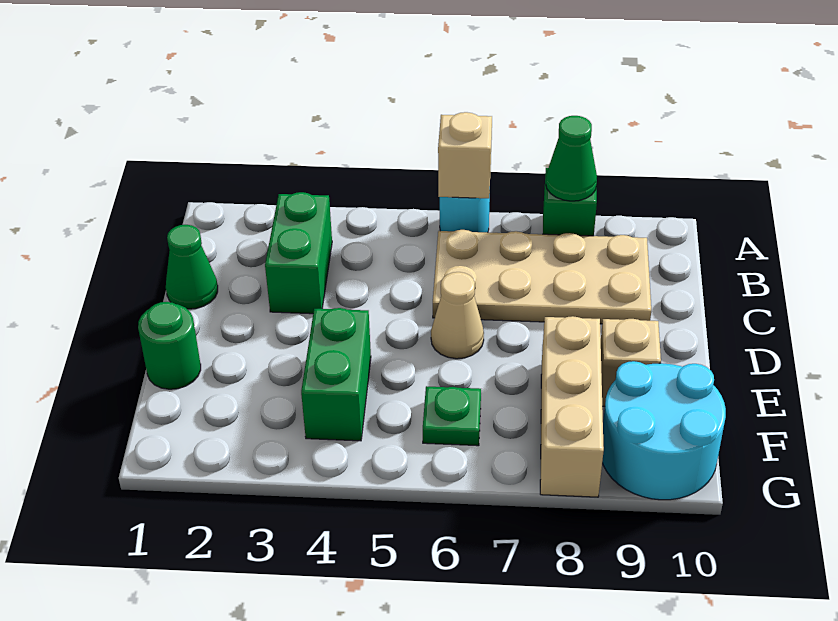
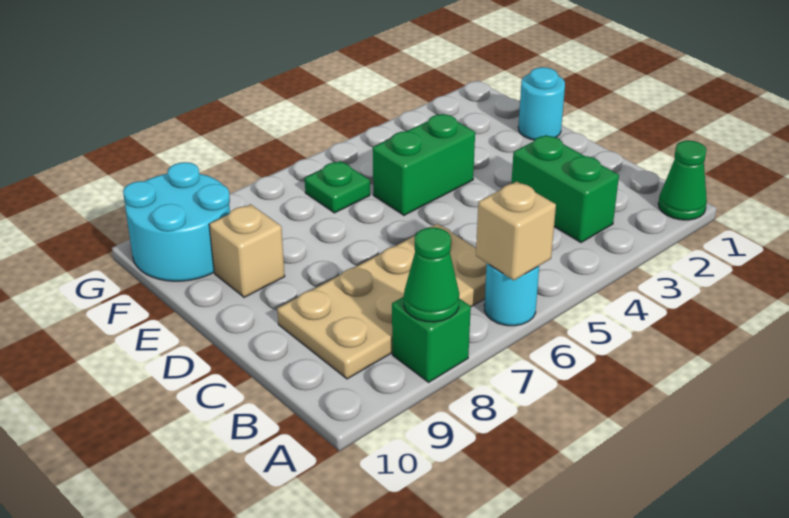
green cone C1 level 1 -> green cone A1 level 1
tan cone D6 level 1 -> none
green round brick E1 level 1 -> cyan round brick E1 level 1
green brick E4:F4 level 1 -> green brick E4:E5 level 1
tan brick E8:G8 level 1 -> none

